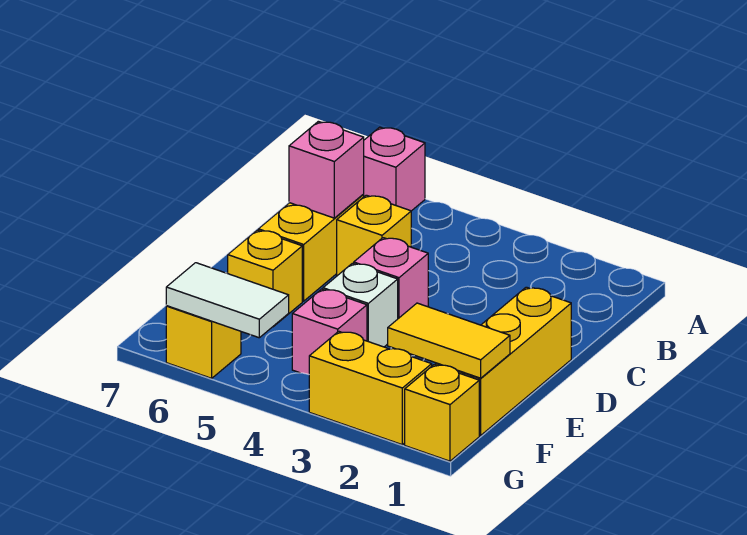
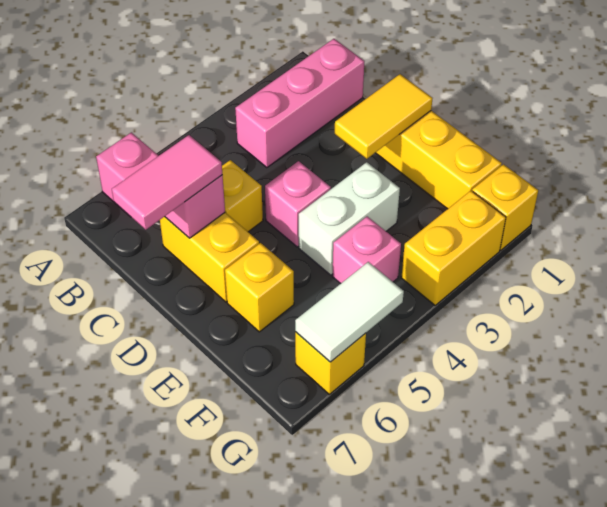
none -> pink brick B1:B3 level 1
none -> pink tile C6:C7 level 3
white brick E4 level 1 -> white brick E3:E4 level 1
yellow tile F1:F2 level 2 -> yellow tile D1:D2 level 2

